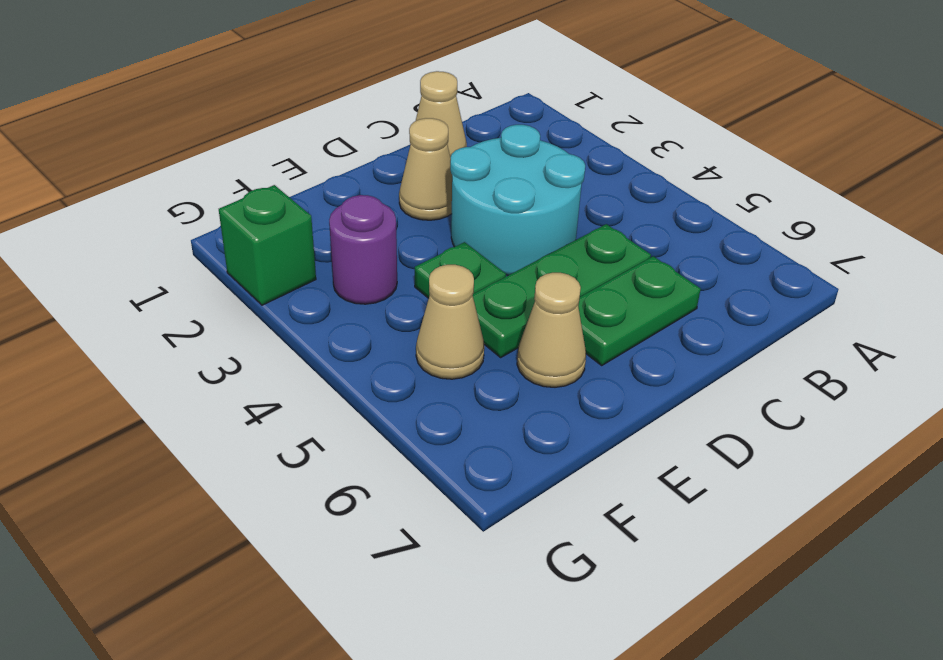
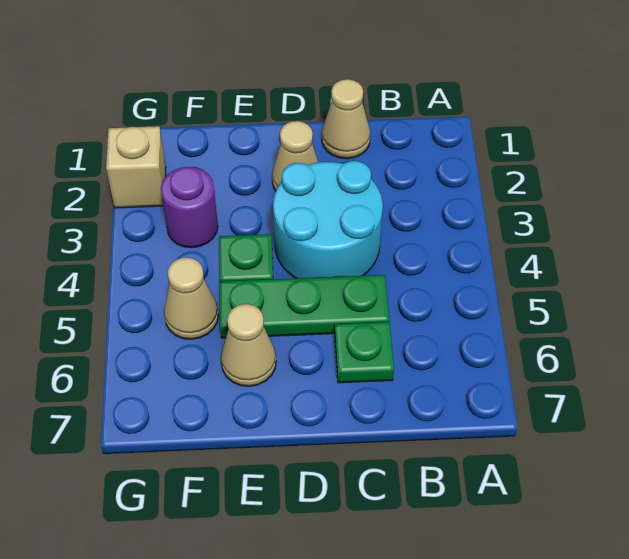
green plate C6:D6 level 1 -> green plate C6 level 1
green brick G2 level 1 -> tan brick G2 level 1

